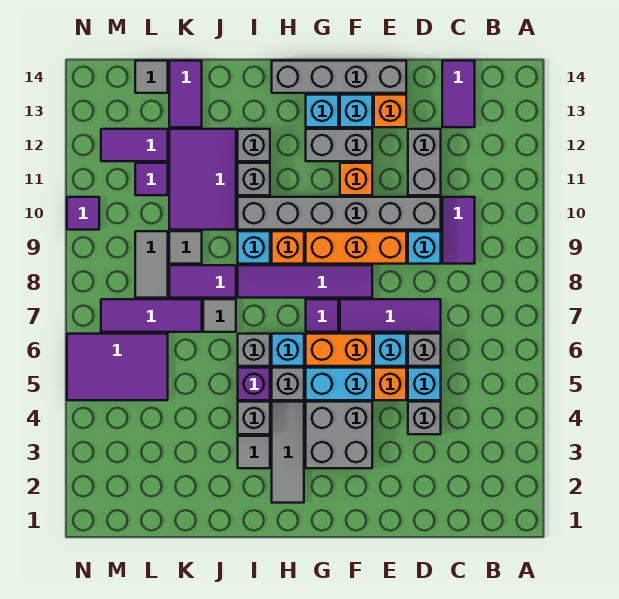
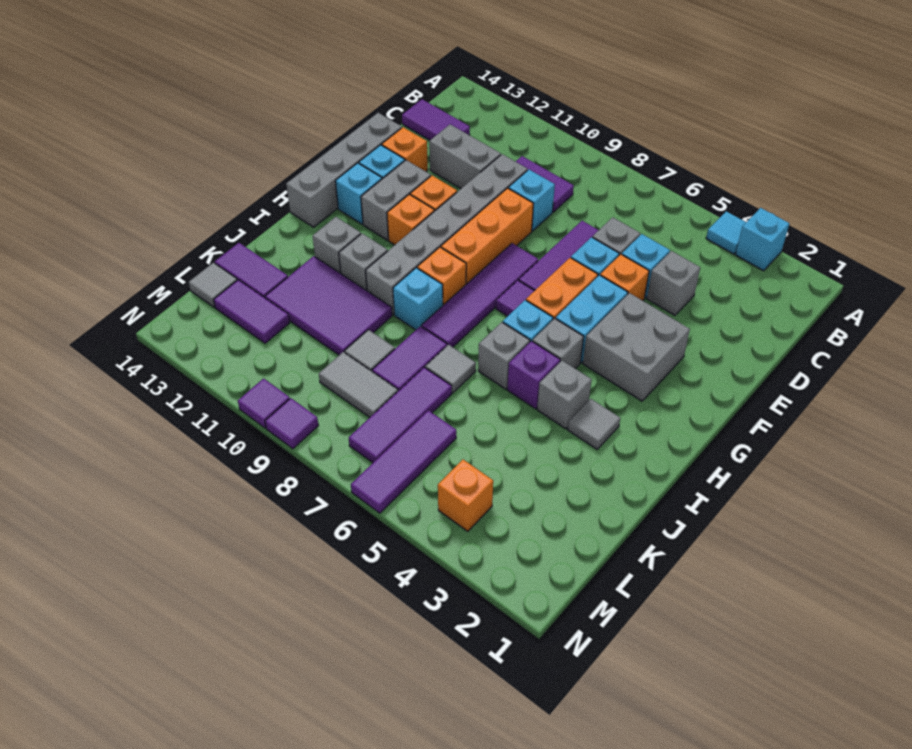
none -> cyan brick A3 level 1
none -> cyan tile A4 level 1
none -> orange brick G11 level 1
grey tile H2:H4 level 1 -> none
purple tile L5:N6 level 1 -> purple tile L6:N6 level 1
purple tile L11 level 1 -> purple tile N9 level 1
purple tile L12:M12 level 1 -> purple tile L12:L13 level 1
none -> orange brick M4 level 1

